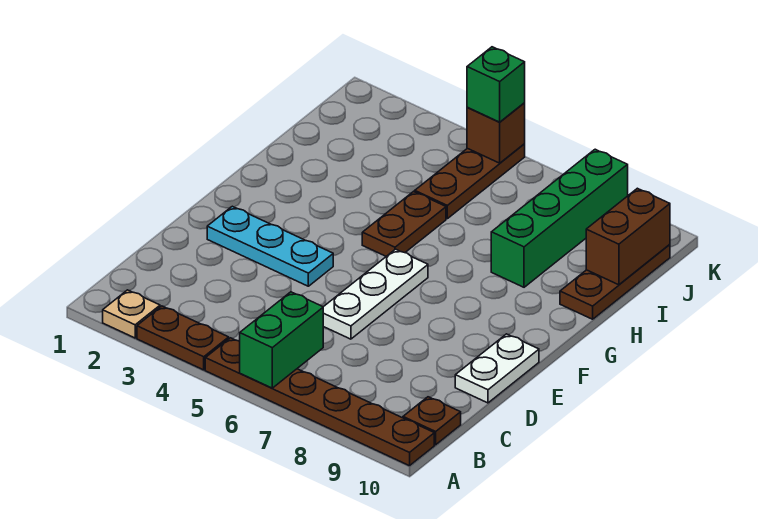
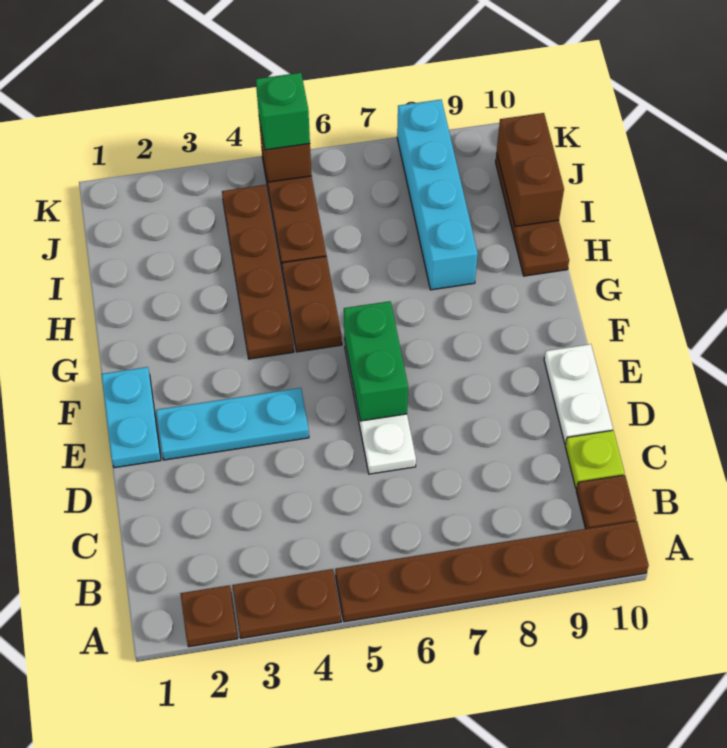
tan plate A2 level 1 -> brown plate A2 level 1
green brick A6:B6 level 2 -> green brick E6:F6 level 2
none -> lime plate C10 level 1
none -> cyan plate E1:F1 level 1
none -> brown plate G4:J4 level 1
green brick H8:K8 level 1 -> cyan brick H8:K8 level 1

